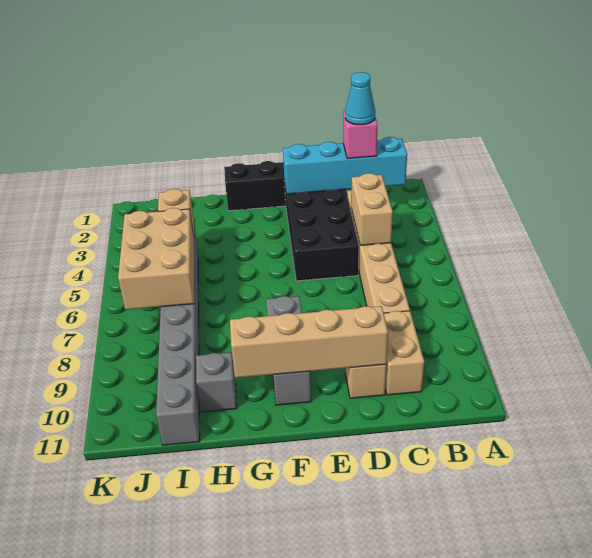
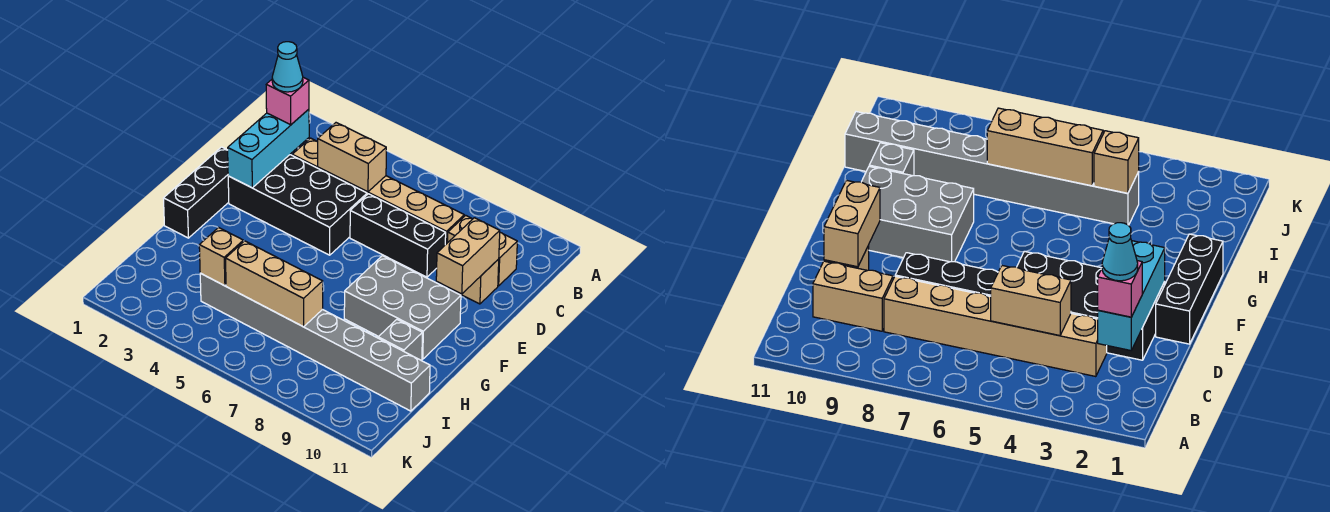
cyan brick B2:E2 level 2 -> cyan brick C2:E2 level 2
none -> black brick D6:D8 level 1
tan brick D10:G10 level 2 -> tan brick D10:E10 level 2
grey brick F8:F10 level 1 -> grey brick F8:G10 level 1
tan brick I5:J7 level 2 -> tan brick I5:I7 level 2

